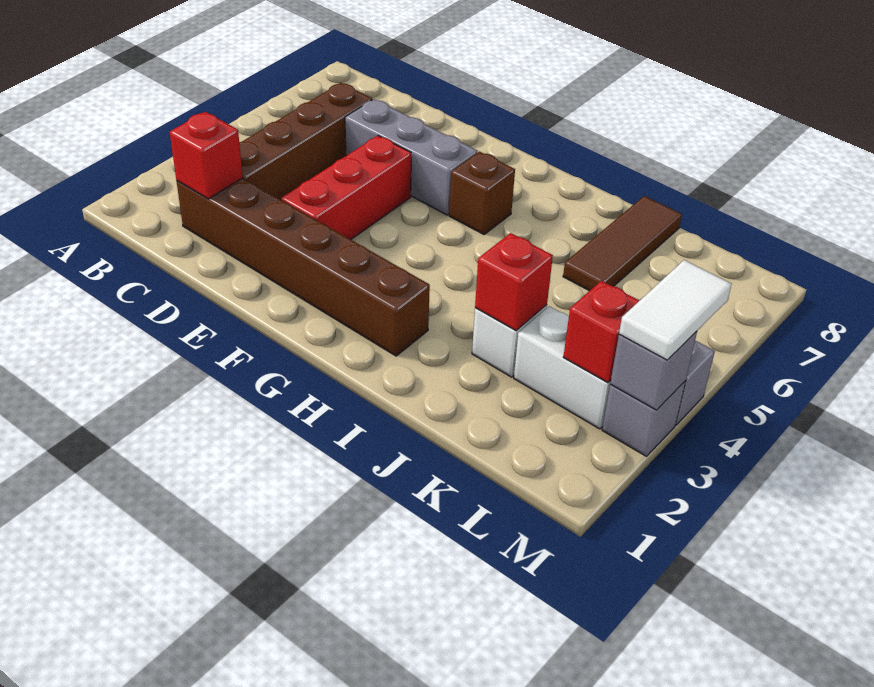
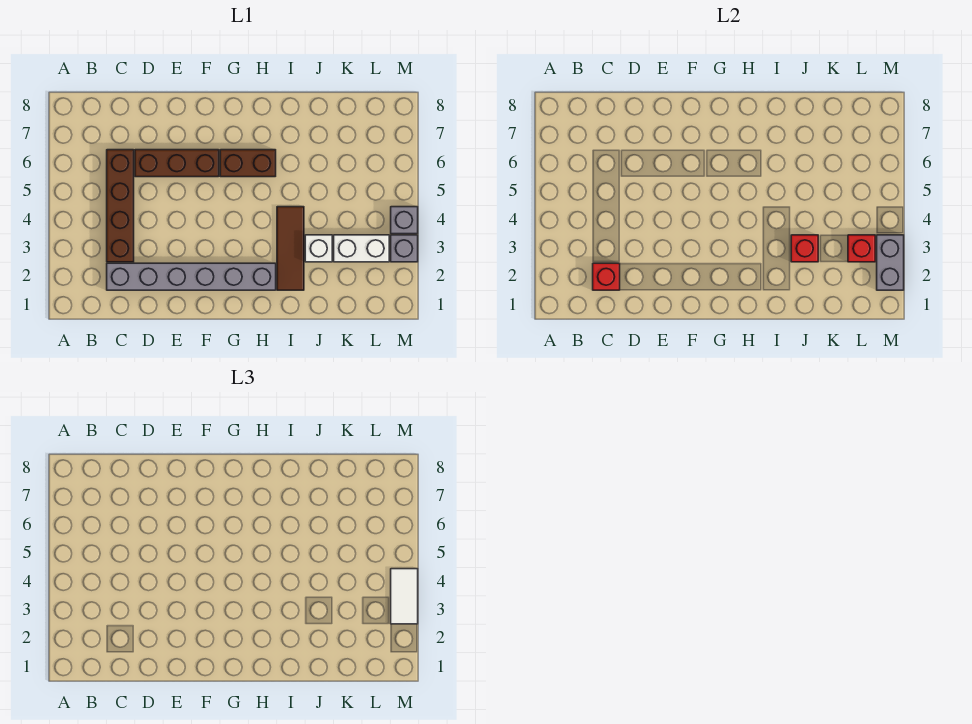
brown brick C2:H2 level 1 -> grey brick C2:H2 level 1
grey brick D6:F6 level 1 -> brown brick D6:F6 level 1
red brick E3:E5 level 1 -> none
brown brick G6 level 1 -> brown brick G6:H6 level 1
brown tile J6:J8 level 1 -> brown tile I2:I4 level 1
grey brick M3 level 2 -> grey brick M2:M3 level 2

